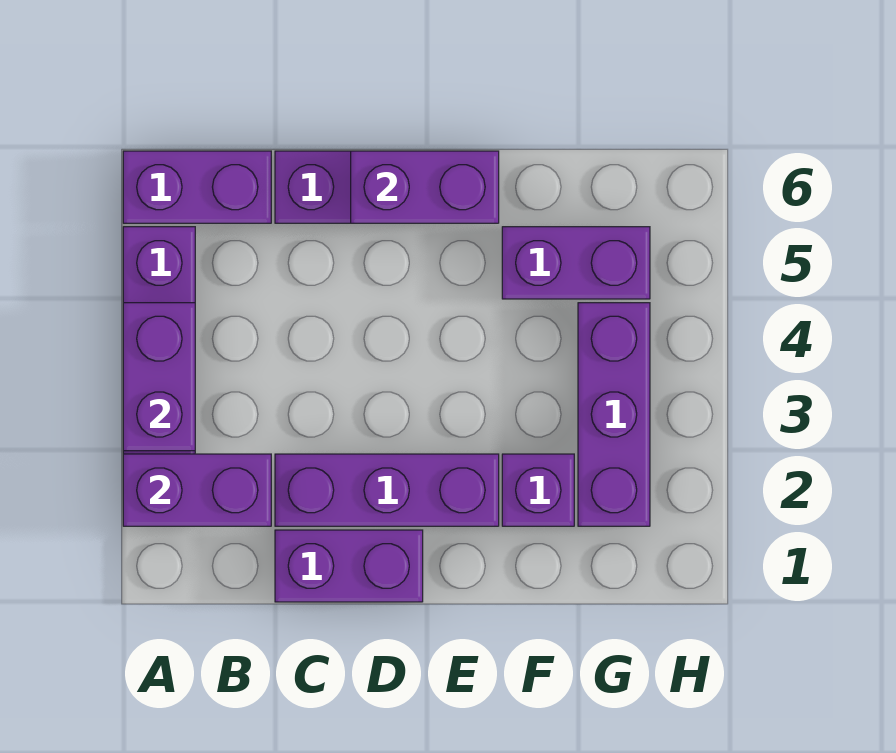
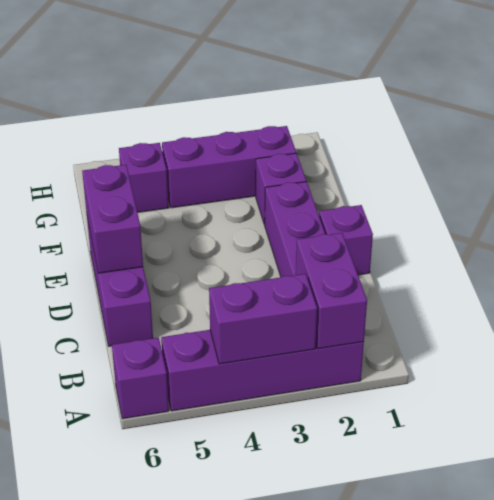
purple brick A6:B6 level 1 -> purple brick A6 level 1
purple brick C1:D1 level 1 -> purple brick D1 level 1
purple brick F5:G5 level 1 -> purple brick G5 level 1

